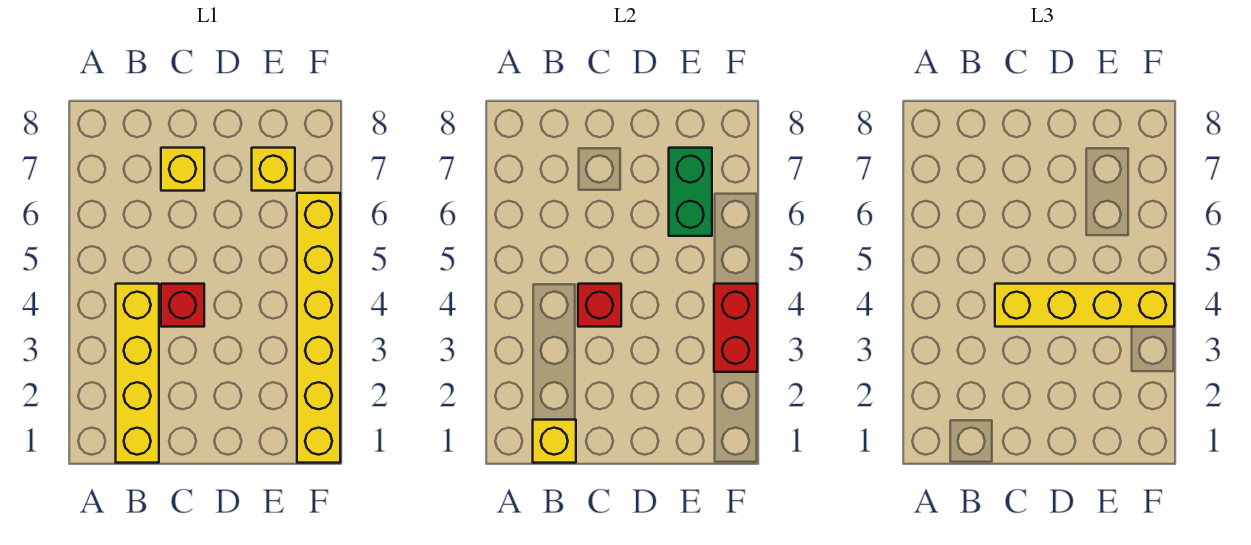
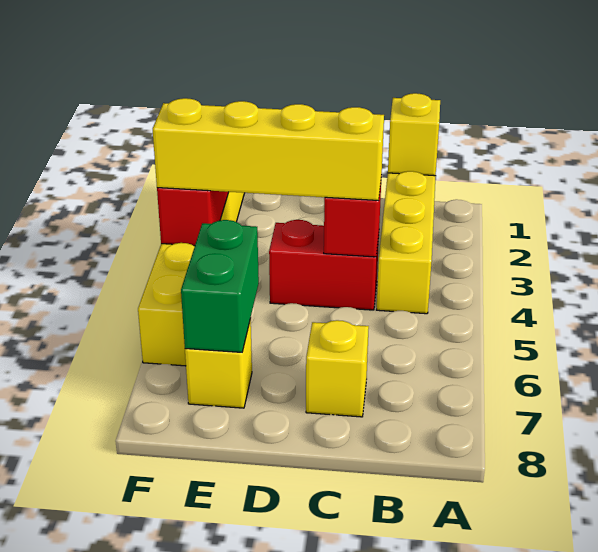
red brick C4 level 1 -> red brick C4:D4 level 1

